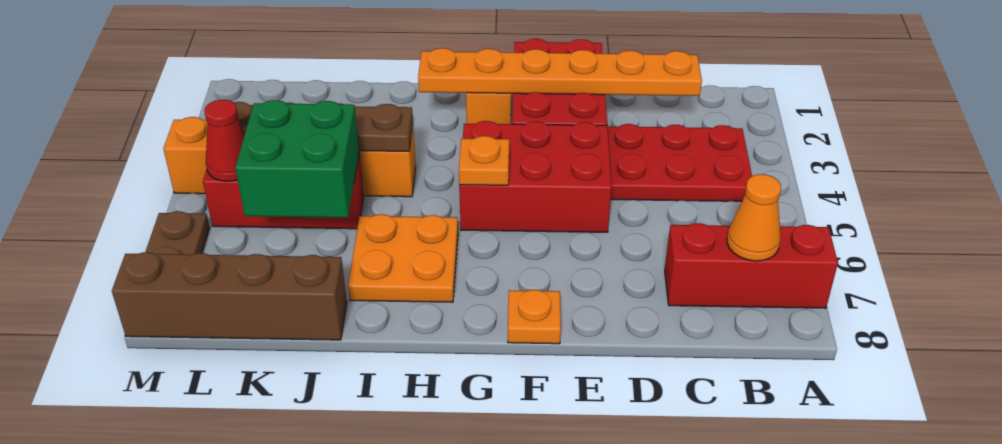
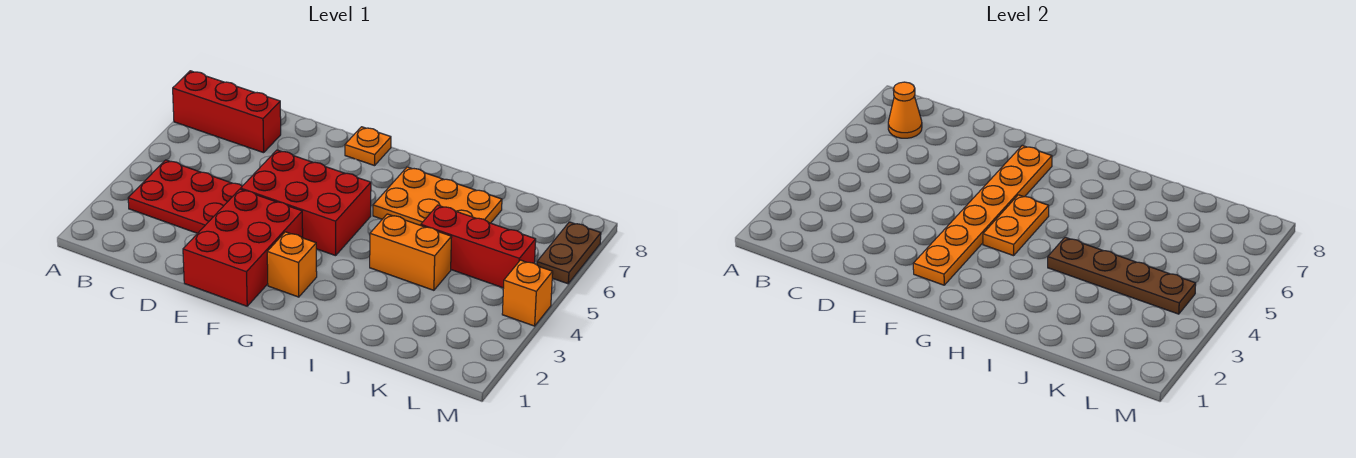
orange plate C2:H2 level 2 -> orange plate F2:F7 level 2
orange plate G5 level 2 -> orange plate G4:G5 level 2
orange plate H6:I7 level 1 -> orange plate H6:J7 level 1
green brick J5:K6 level 2 -> none
brown brick J8:M8 level 1 -> none
red cone L5 level 2 -> none

